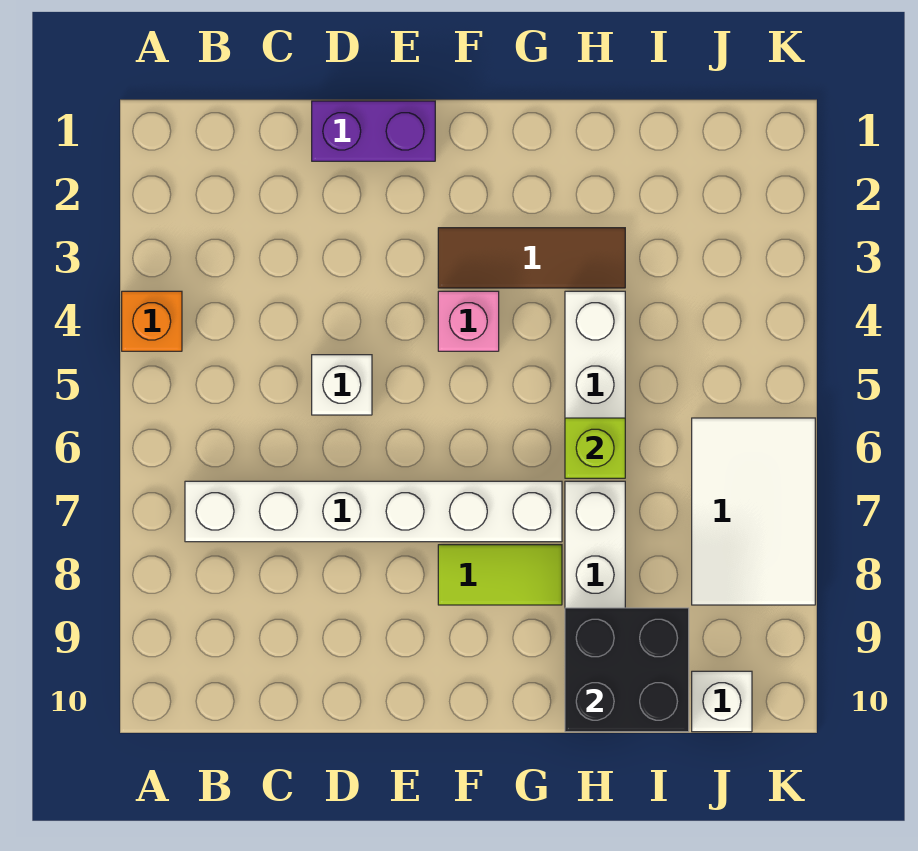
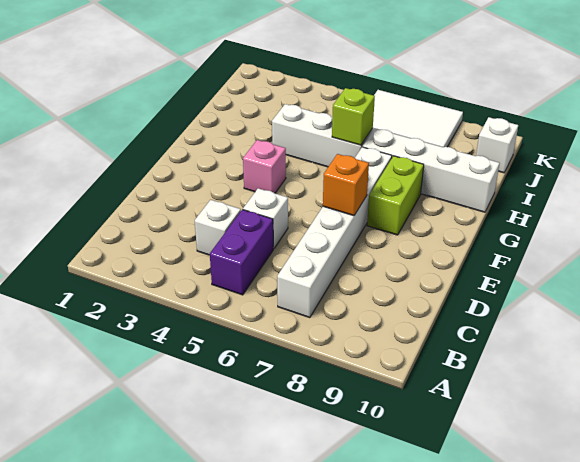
orange brick A4 level 1 -> orange brick E7 level 2
none -> white brick C4 level 1
purple brick D1:E1 level 1 -> purple brick B5:C5 level 1
brown tile F3:H3 level 1 -> none
lime tile F8:G8 level 1 -> lime brick F8:G8 level 1
black brick H9:I10 level 2 -> none

